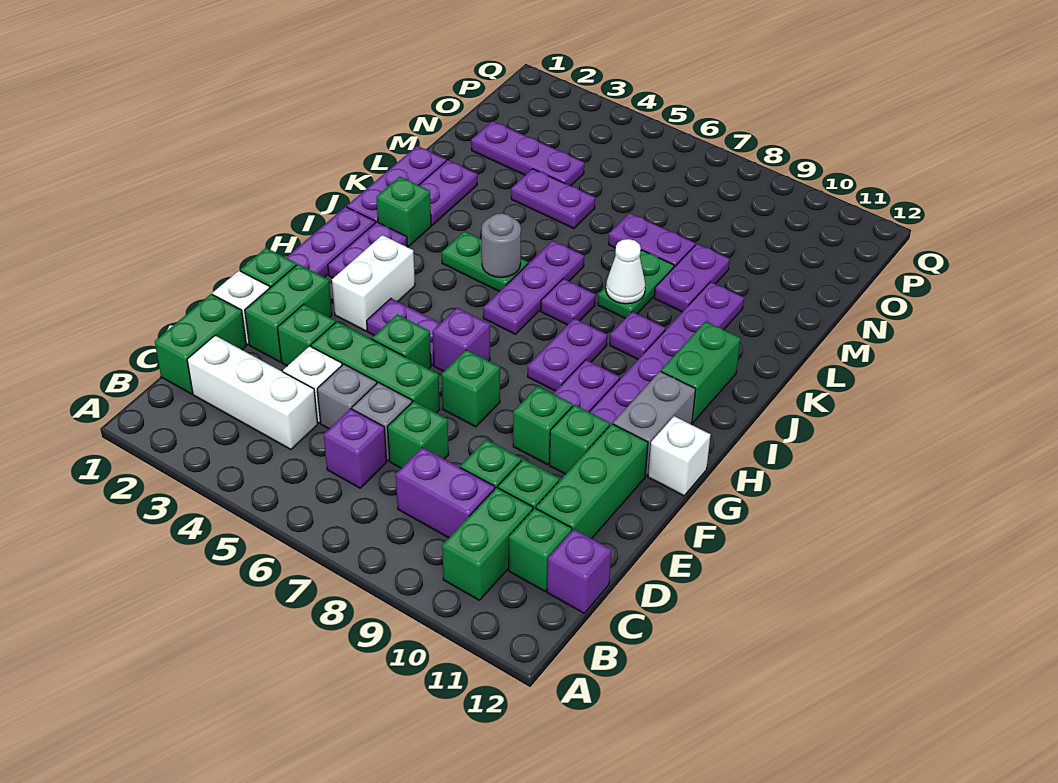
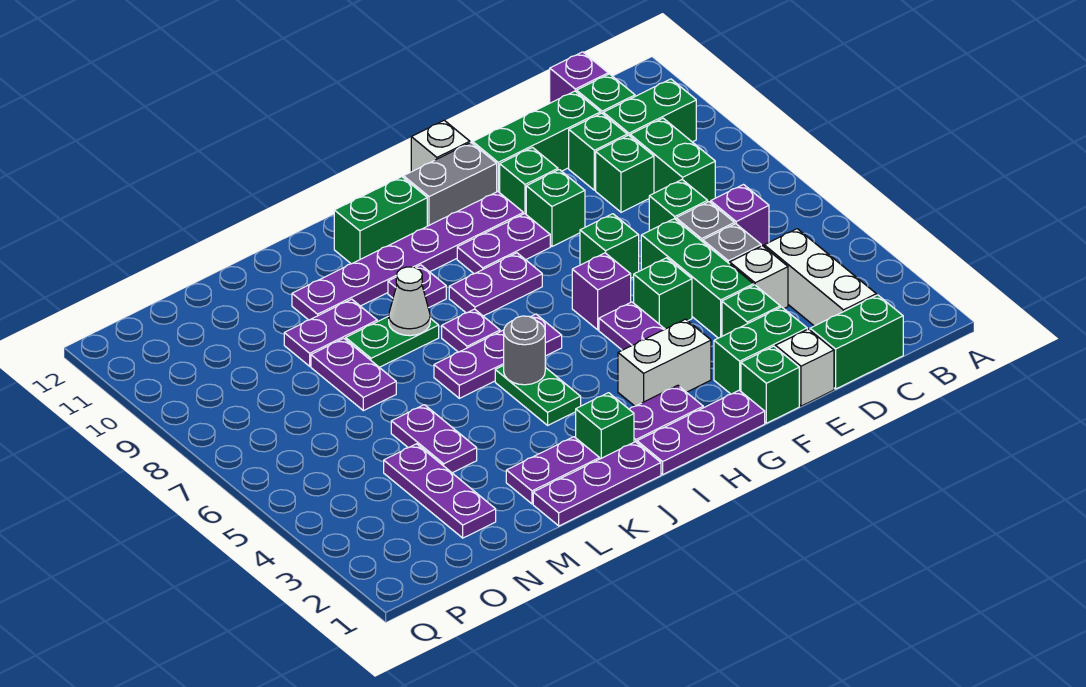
purple brick C8:C9 level 1 -> green brick C8:C9 level 1

